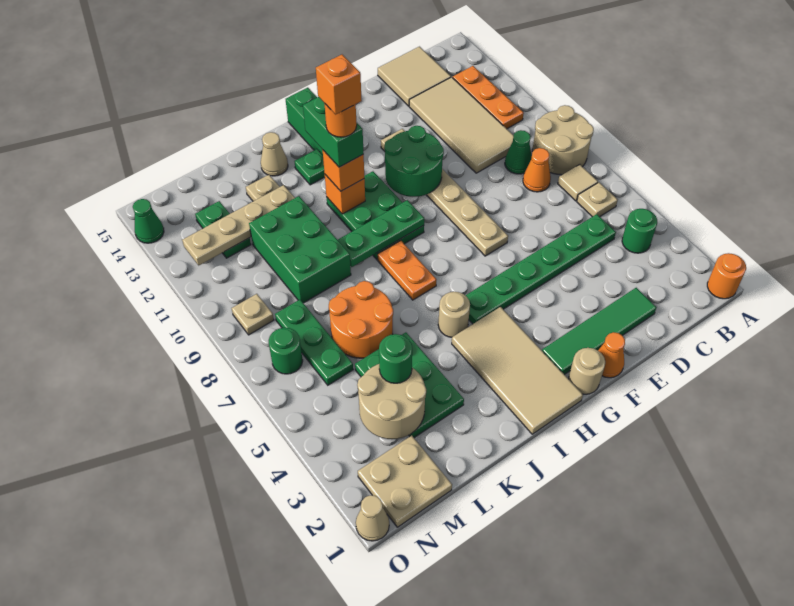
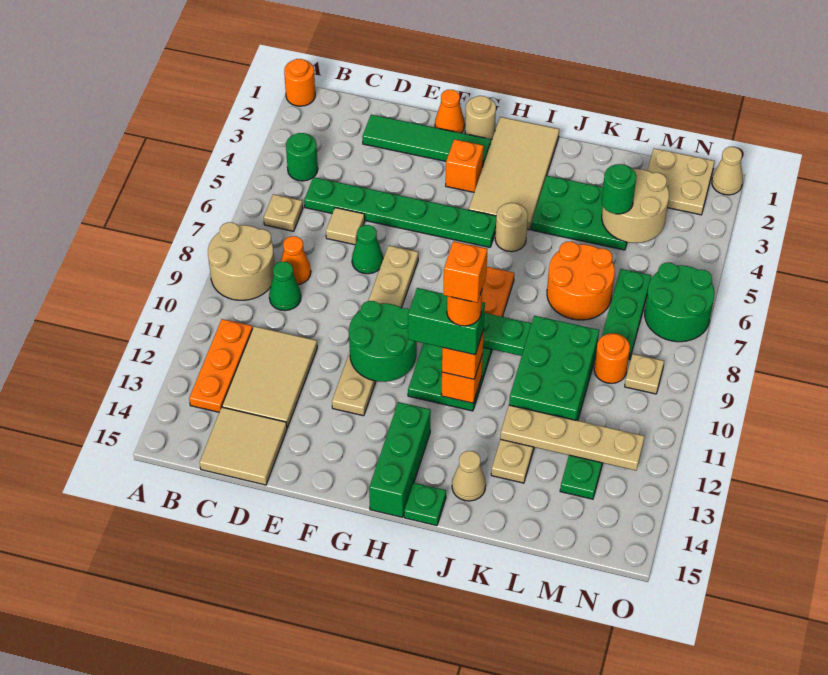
tan tile B7 level 1 -> tan tile D6 level 1
tan tile C10:D13 level 1 -> tan tile C11:D13 level 1
none -> orange brick G3 level 1
green brick I11:I12 level 4 -> green brick H11:I11 level 4
green plate I13 level 1 -> green plate I15 level 1
green plate K3:L5 level 1 -> green plate J3:L4 level 1
none -> orange round brick M9 level 1
green round brick N7 level 1 -> green round brick N6:O7 level 1
green cone O14 level 1 -> green cone E7 level 1

